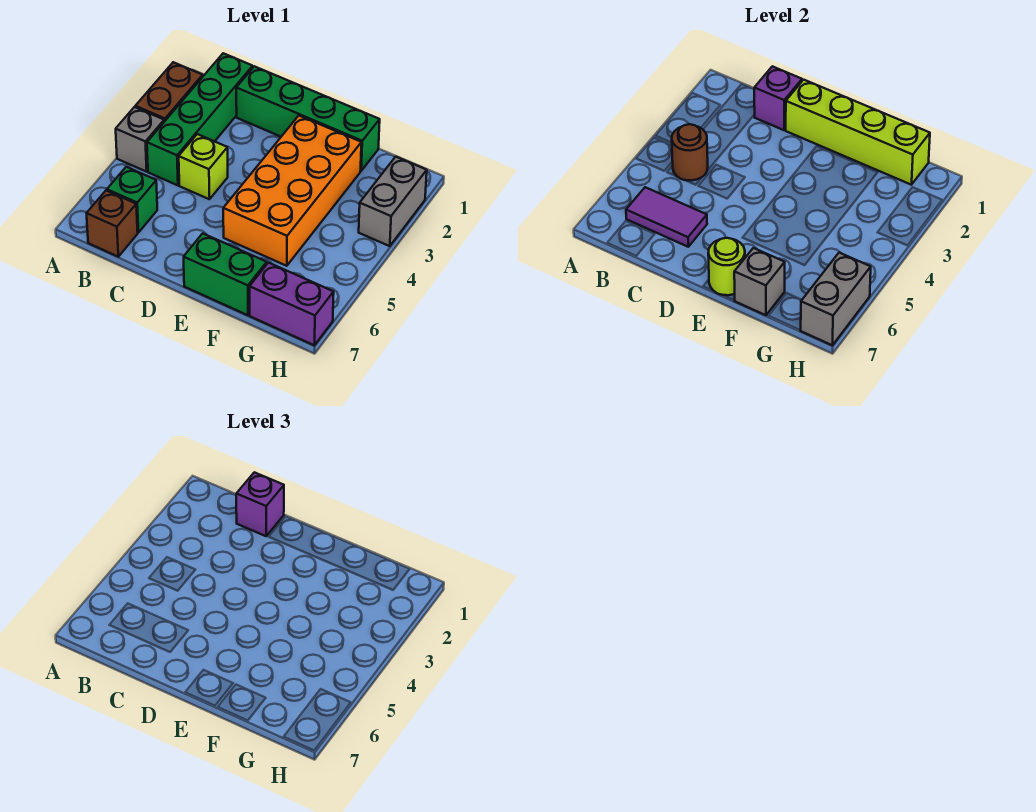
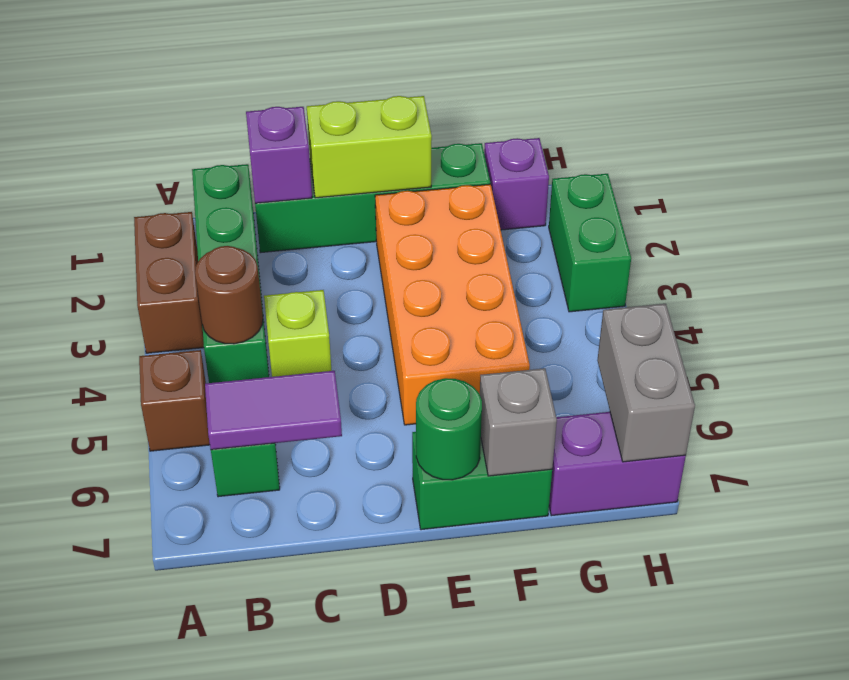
grey brick A4 level 1 -> none
brown brick B7 level 1 -> brown brick A5 level 1
purple brick C1 level 3 -> purple brick G1 level 1
lime brick D1:G1 level 2 -> lime brick D1:E1 level 2
lime round brick E7 level 2 -> green round brick E7 level 2
grey brick H2:H3 level 1 -> green brick H2:H3 level 1

